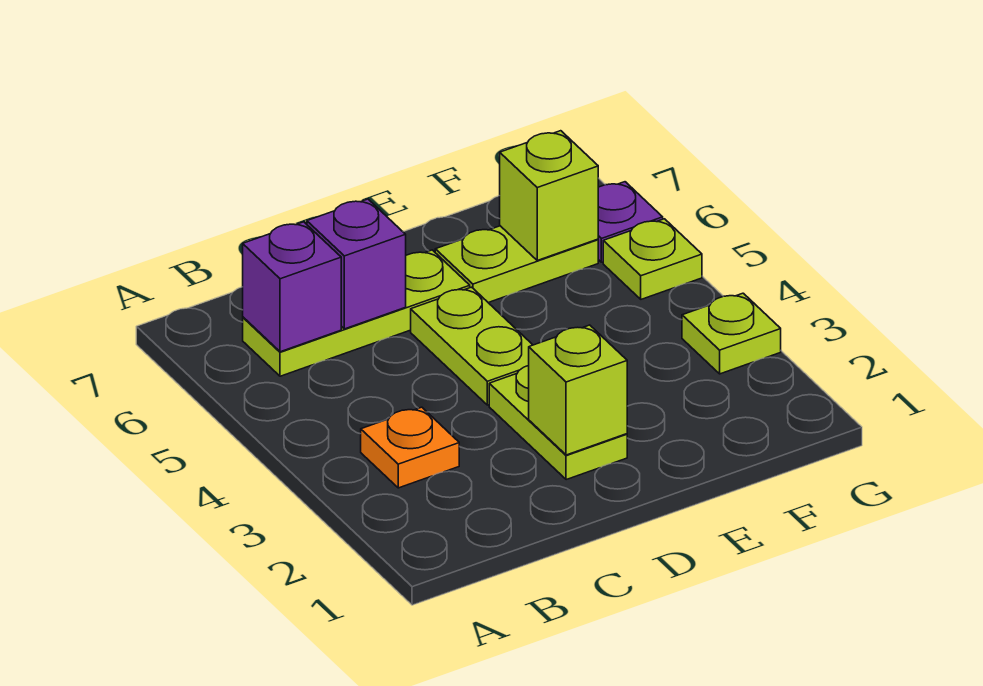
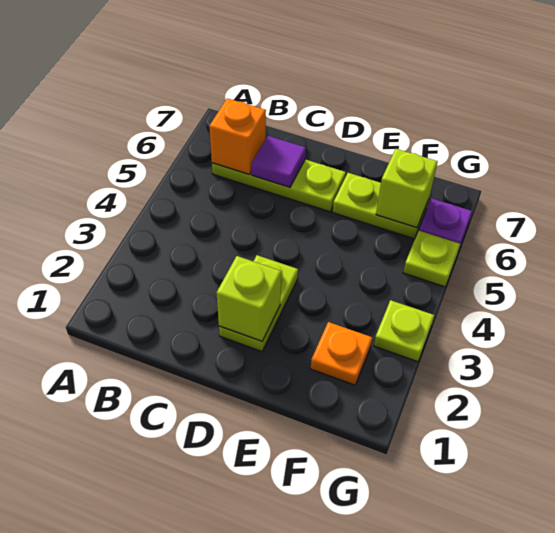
orange plate B3 level 1 -> orange plate F2 level 1
purple brick B6 level 2 -> orange brick B6 level 2
purple brick C6 level 2 -> purple tile C6 level 2
lime plate D4:D5 level 1 -> none

